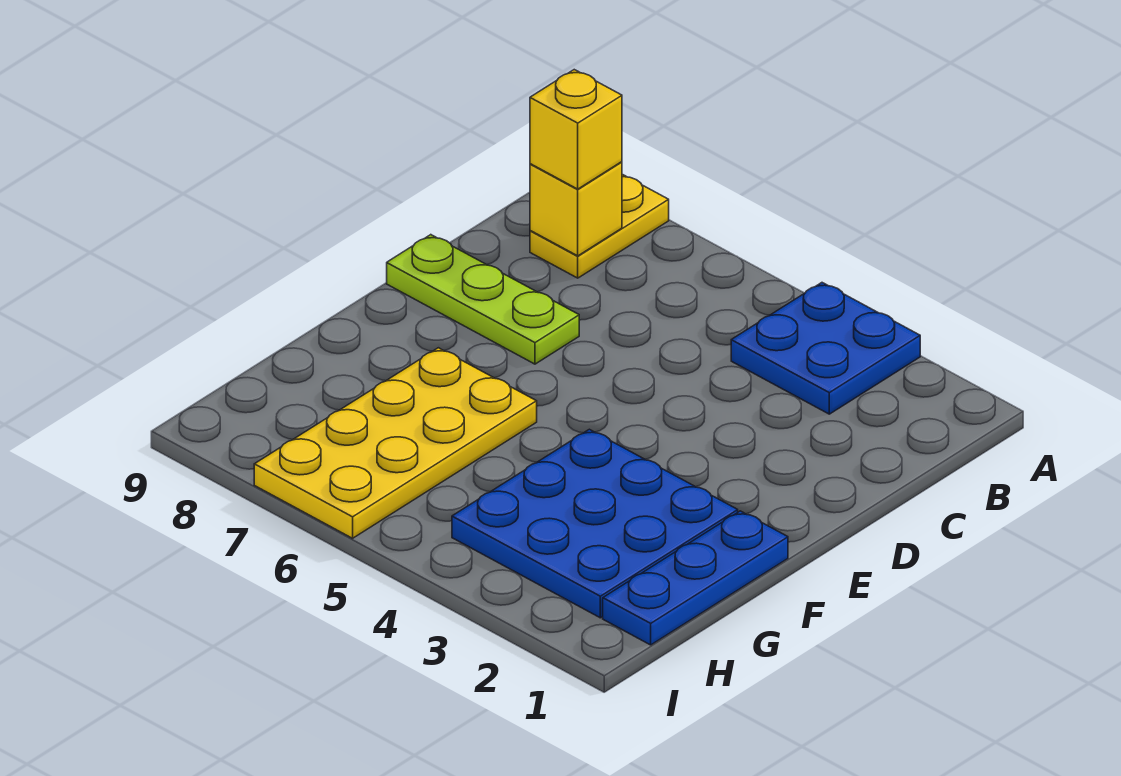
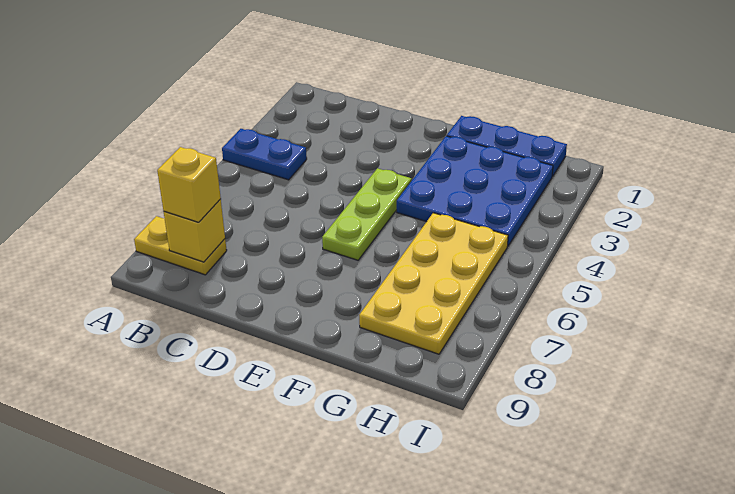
blue plate A3:B4 level 1 -> blue plate A4:B4 level 1
lime plate D7:D9 level 1 -> lime plate E4:E6 level 1
yellow plate F6:I7 level 1 -> yellow plate G5:H8 level 1

